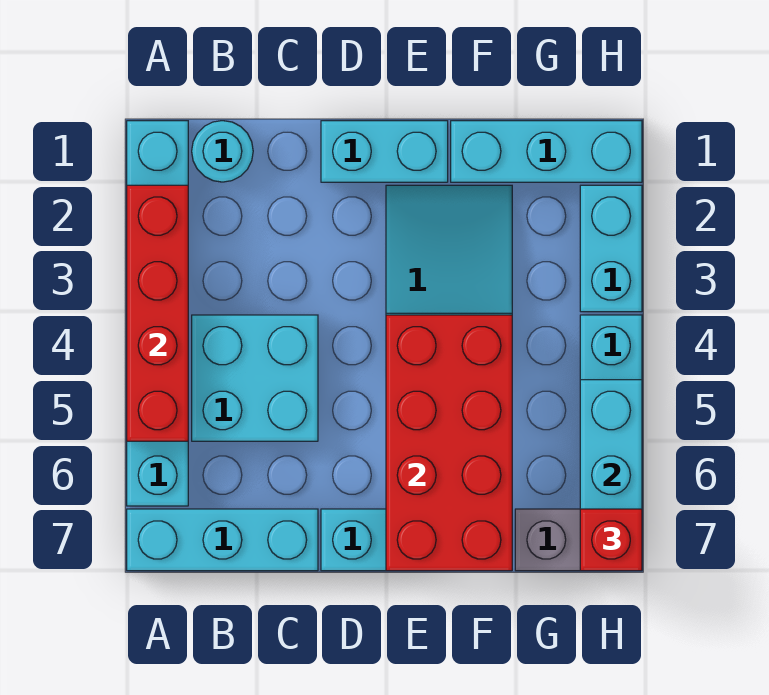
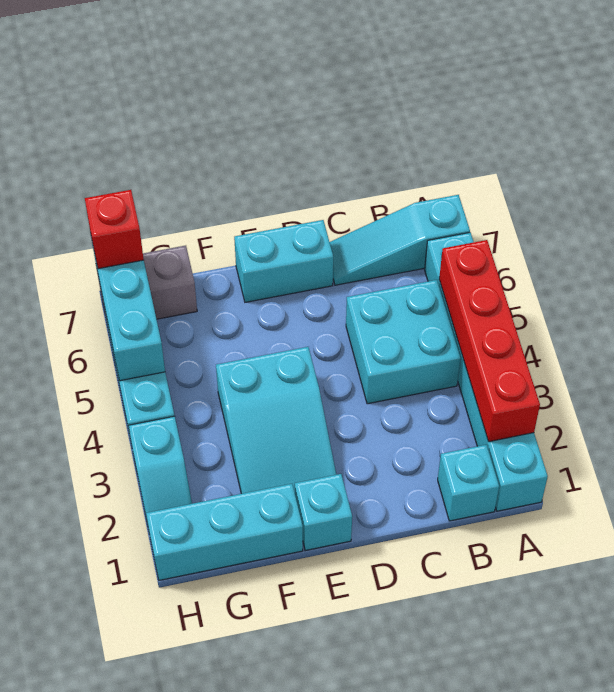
cyan brick A7:C7 level 1 -> cyan slope A7:C7 level 1 top A
cyan round brick B1 level 1 -> cyan brick B1 level 1
cyan brick D1:E1 level 1 -> cyan brick E1 level 1
red brick E4:F7 level 2 -> none
cyan brick H2:H3 level 1 -> cyan slope H2:H3 level 1 top 3

